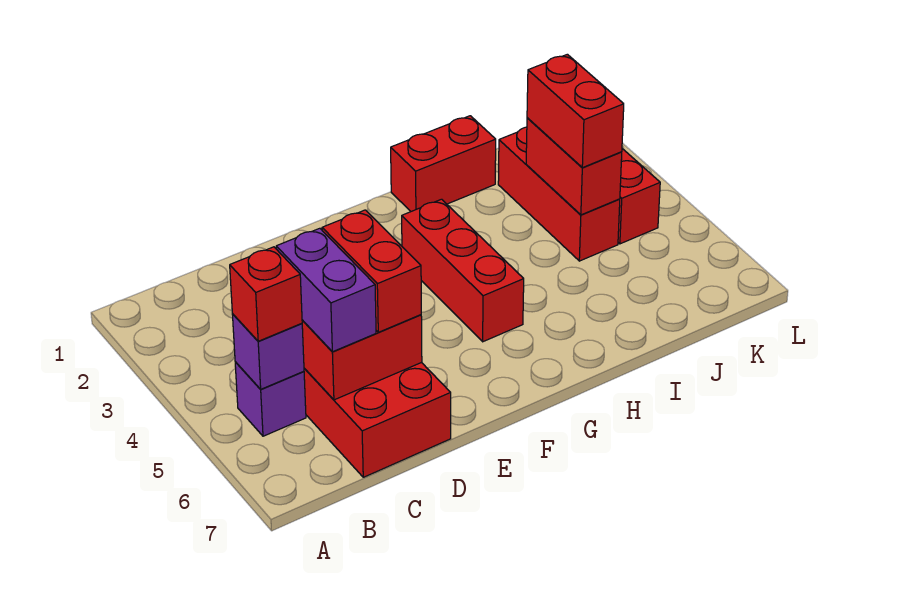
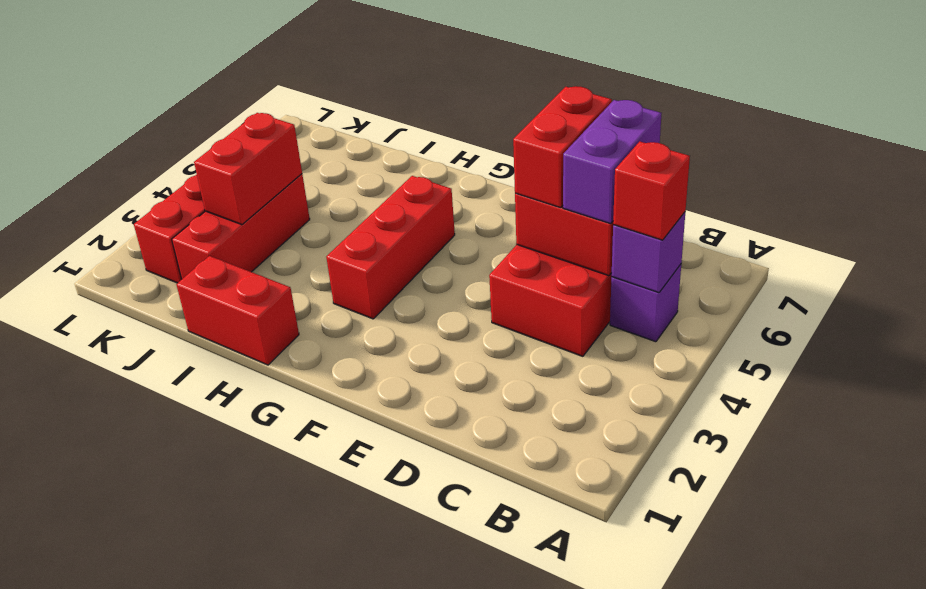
red brick J3:J4 level 3 -> none

